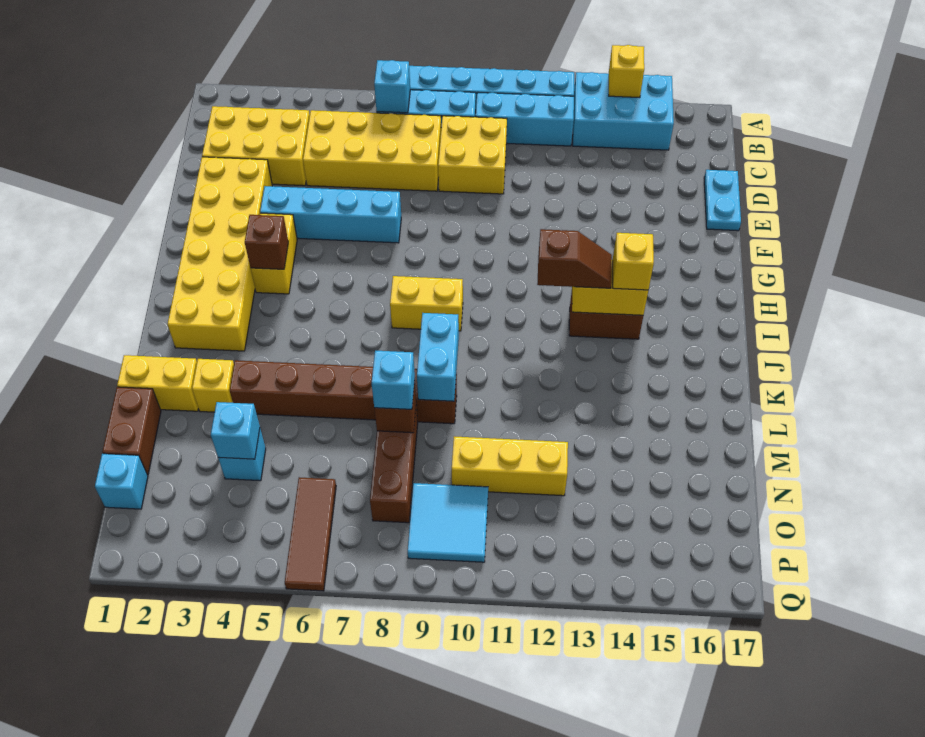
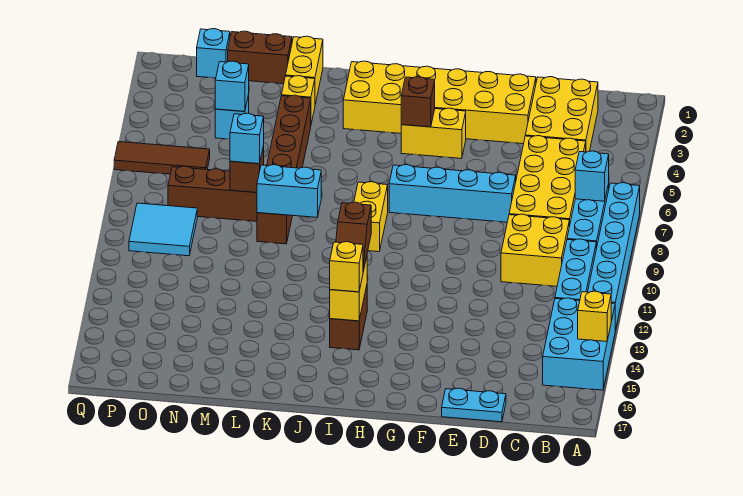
cyan brick F4:F7 level 1 -> cyan brick E7:H7 level 1
yellow brick N10:N12 level 1 -> none

